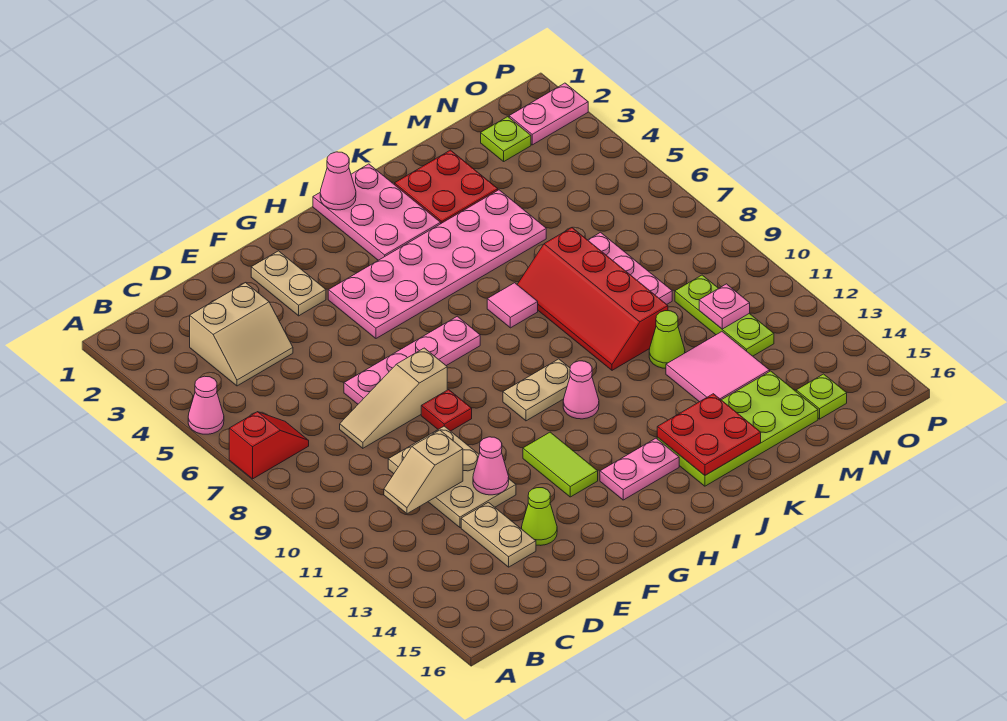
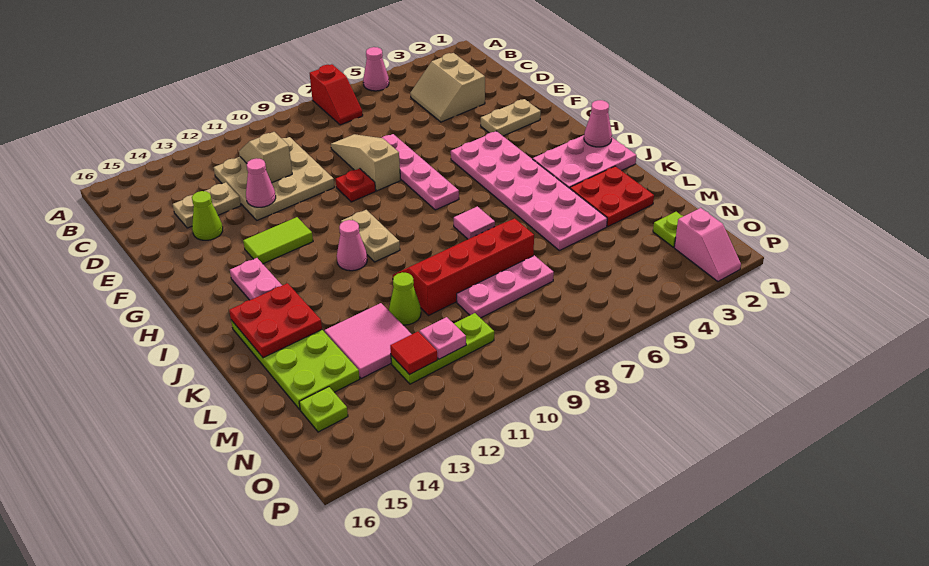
tan plate D10:E12 level 1 -> tan plate C10:E12 level 1
none -> red tile N12 level 2
pink plate O2:P2 level 1 -> pink slope O2:P2 level 1 top O

